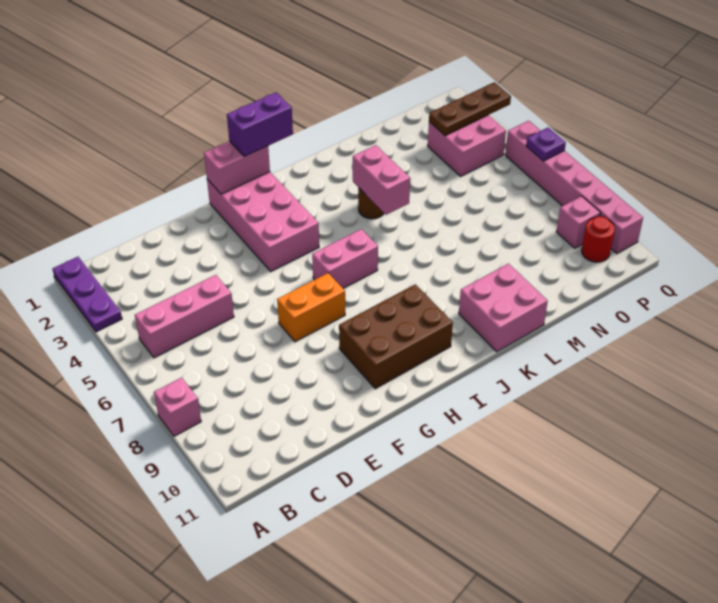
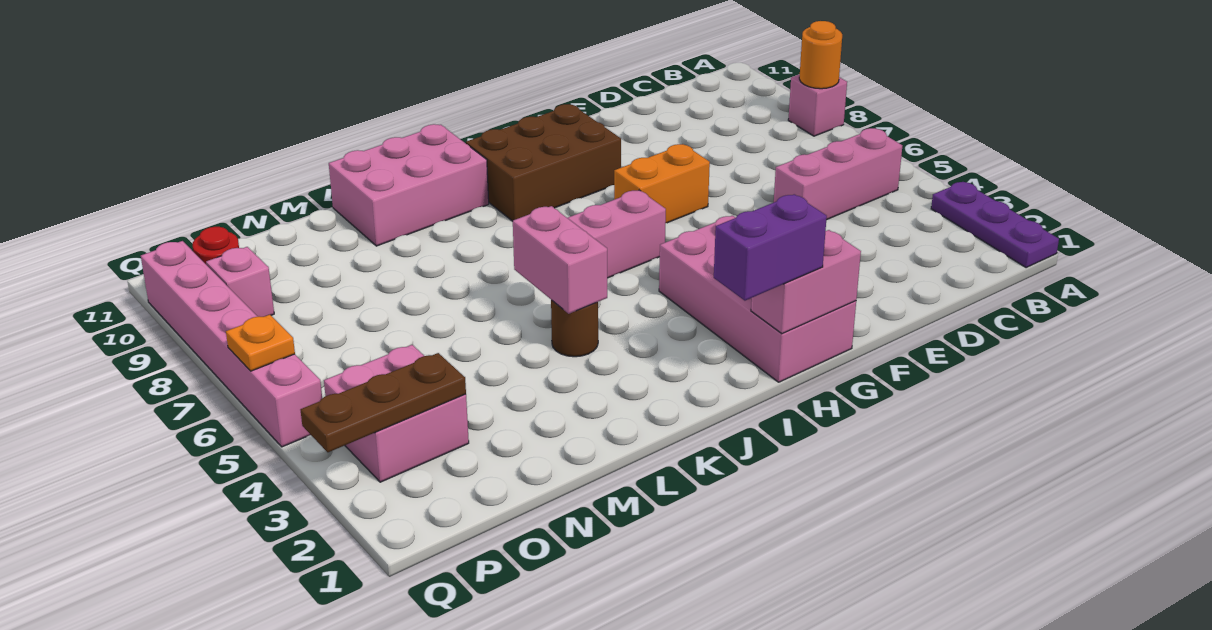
none -> orange round brick A8 level 2
pink brick K10:L11 level 1 -> pink brick J10:L11 level 1
purple plate Q6 level 2 -> orange plate Q6 level 2

